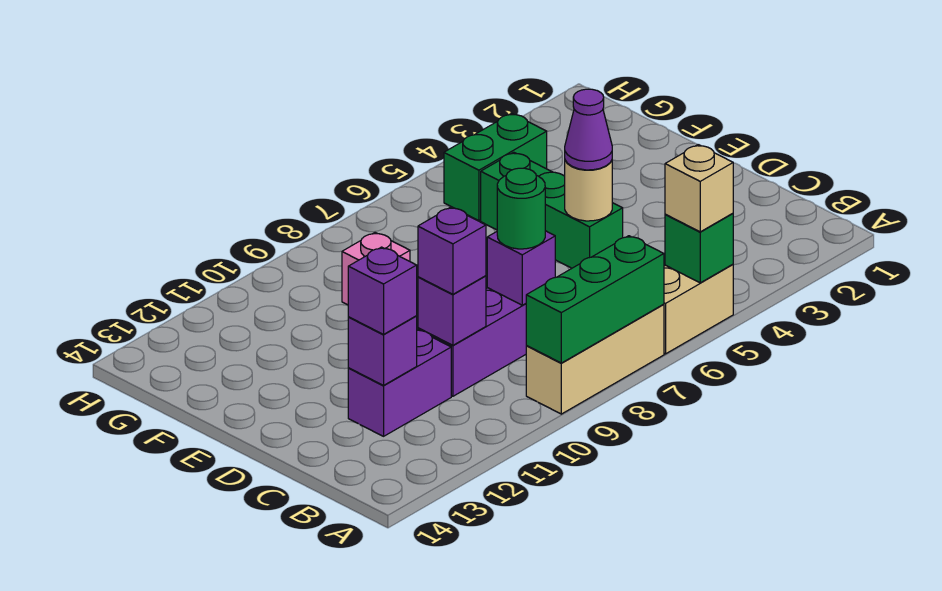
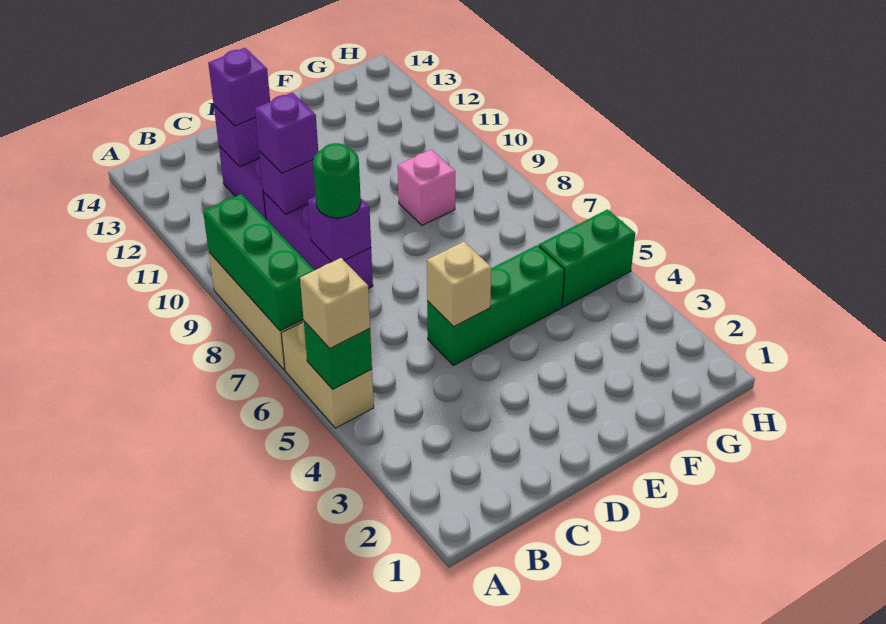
tan round brick D5 level 2 -> tan brick D5 level 2
purple cone D5 level 3 -> none
green brick G4:G5 level 1 -> green brick G5:H5 level 1

